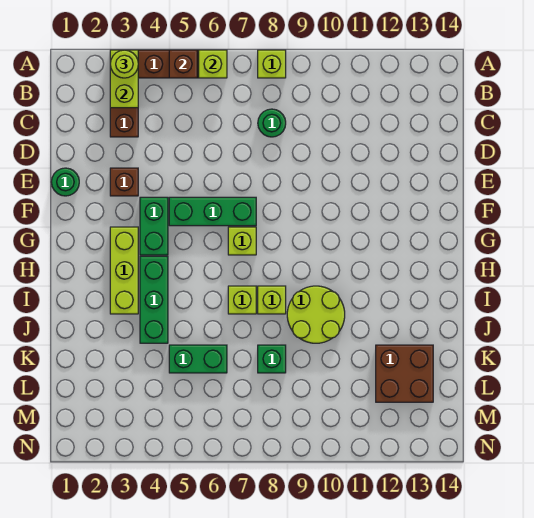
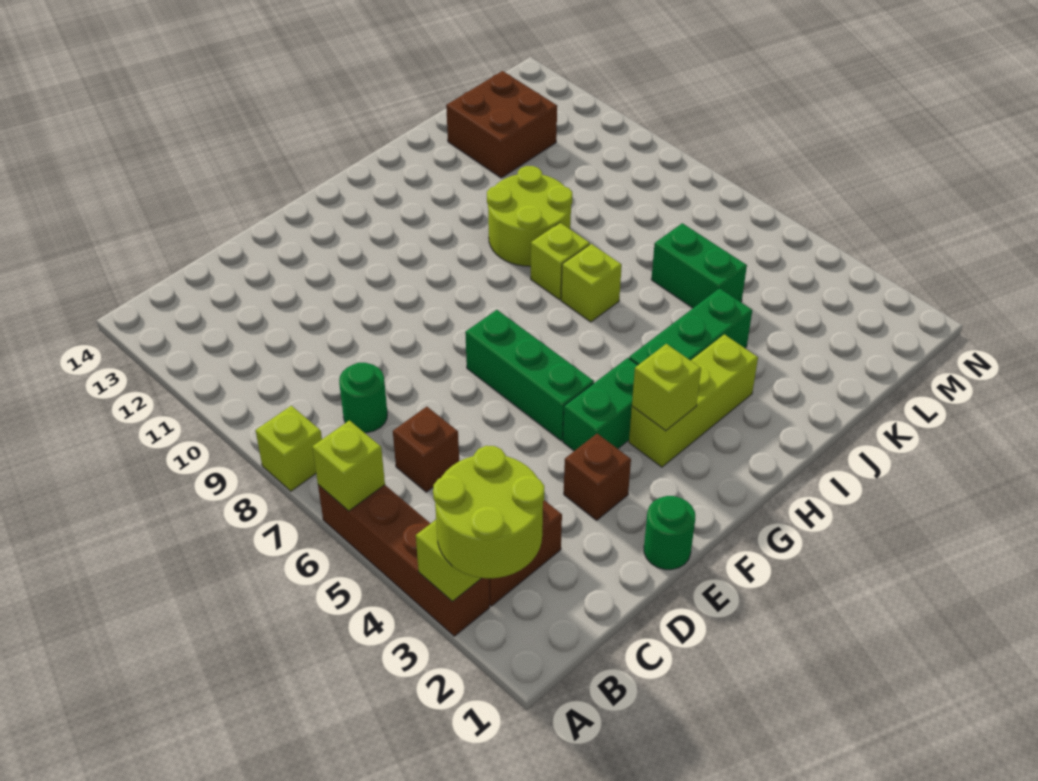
lime round brick A3 level 3 -> lime round brick A2:B3 level 3
brown brick A5 level 2 -> brown brick C6 level 1
lime brick G7 level 1 -> lime brick G3 level 2
green brick K8 level 1 -> none

